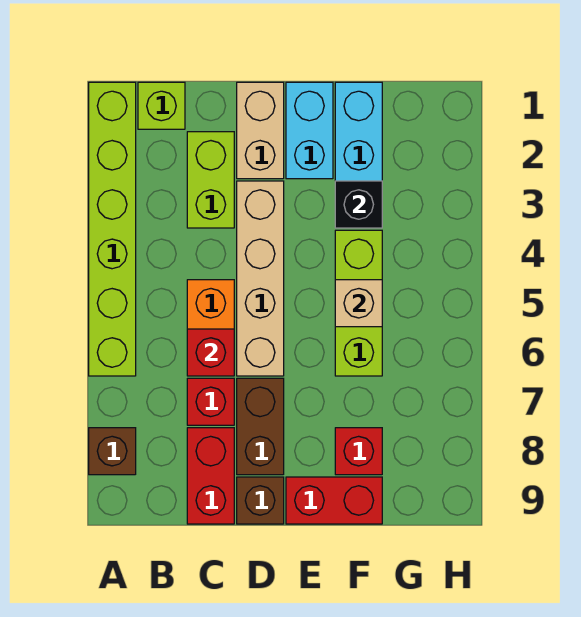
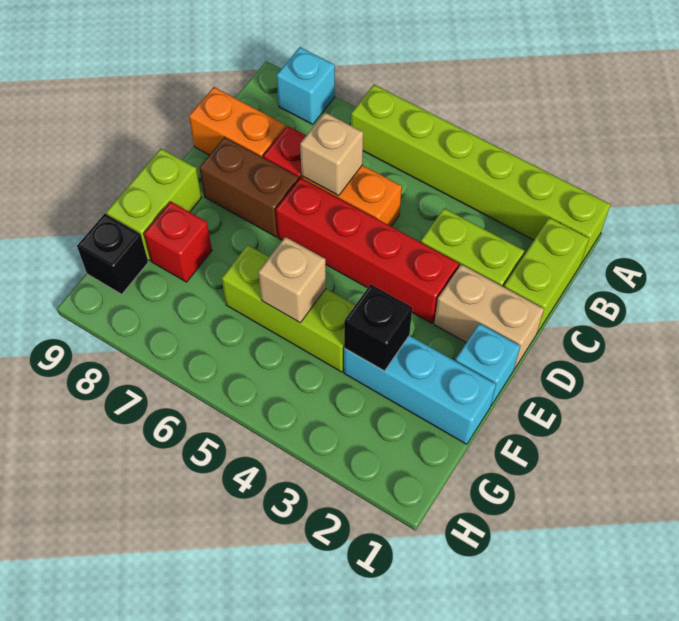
brown brick A8 level 1 -> cyan brick A8 level 1
lime brick B1 level 1 -> lime brick B1:C1 level 1
red brick C6 level 2 -> tan brick C6 level 2
red brick C8:C9 level 1 -> orange brick C8:C9 level 1
tan brick D3:D6 level 1 -> red brick D3:D6 level 1
brown brick D9 level 1 -> none
cyan brick E1:E2 level 1 -> cyan brick E1 level 1
red brick E9:F9 level 1 -> lime brick E9:F9 level 1
none -> black brick G9 level 1

